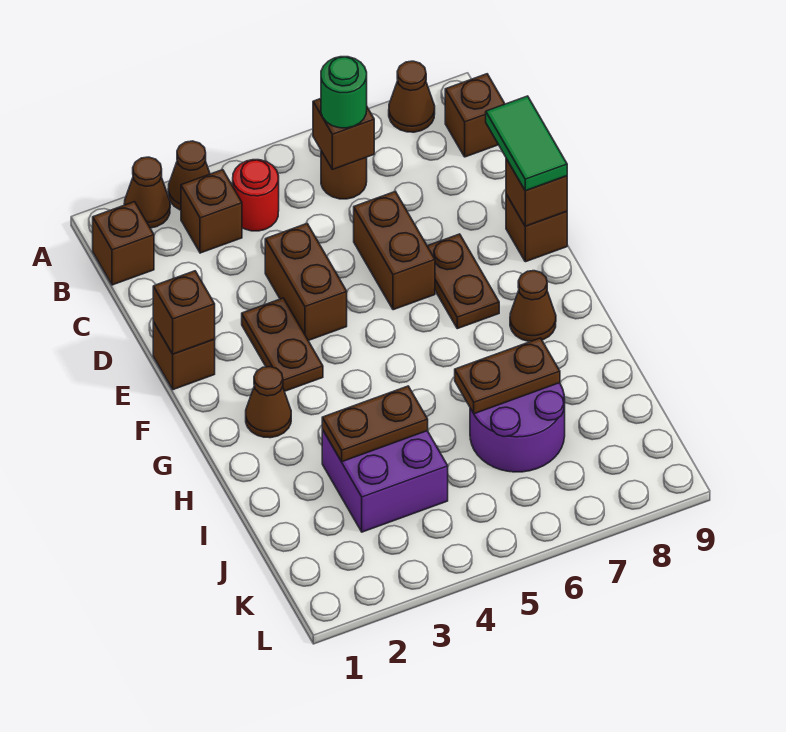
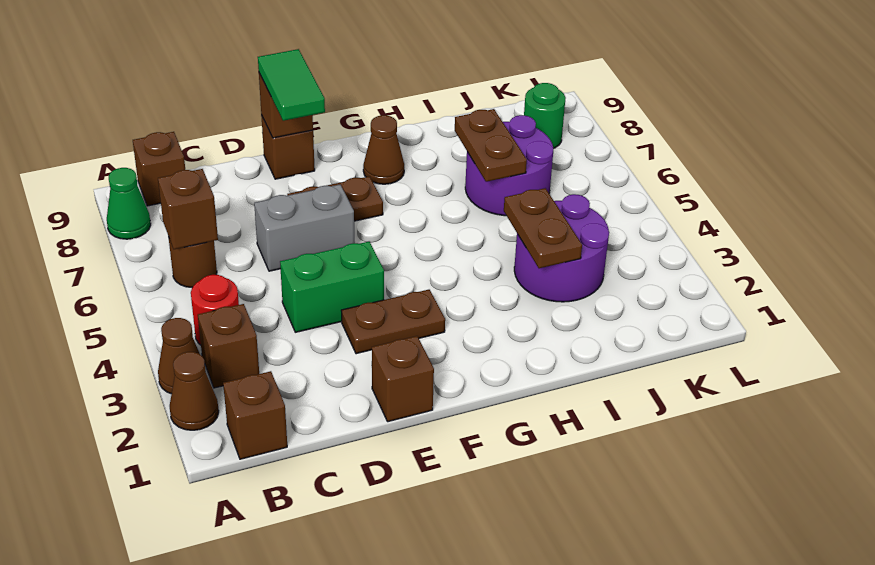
brown cone A8 level 1 -> green cone A8 level 1
green round brick B6 level 3 -> green round brick K8 level 1
brown brick D4:E4 level 1 -> green brick D4:E4 level 1
brown brick D6:E6 level 1 -> grey brick D6:E6 level 1
green tile D9:E9 level 3 -> green tile E8:E9 level 3
brown brick E1 level 2 -> none
brown cone G2 level 1 -> none
purple brick I3:J4 level 1 -> purple round brick I3:J4 level 1

